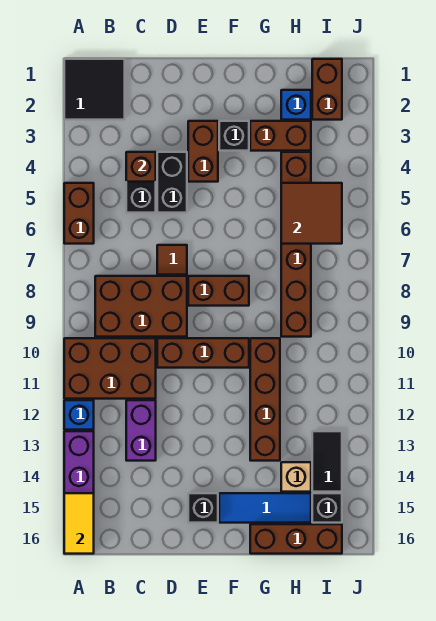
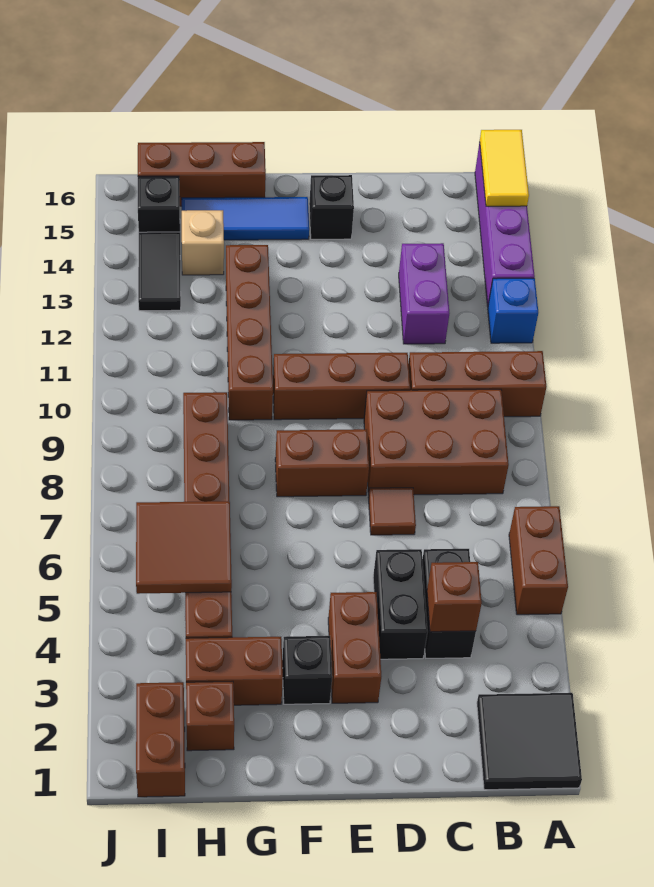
brown brick A10:C11 level 1 -> brown brick A10:C10 level 1
blue brick H2 level 1 -> brown brick H2 level 1

